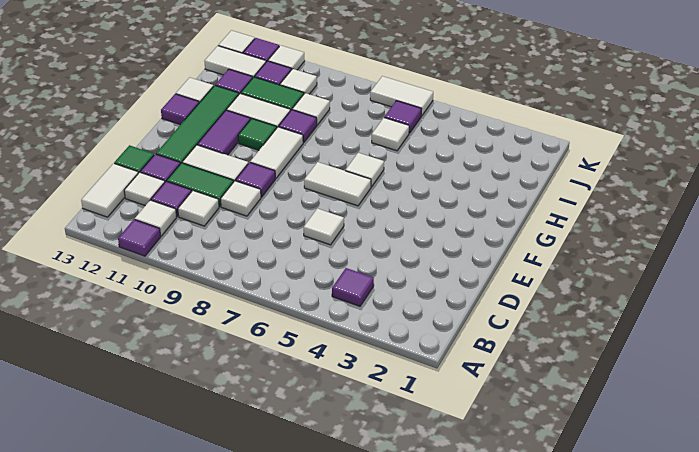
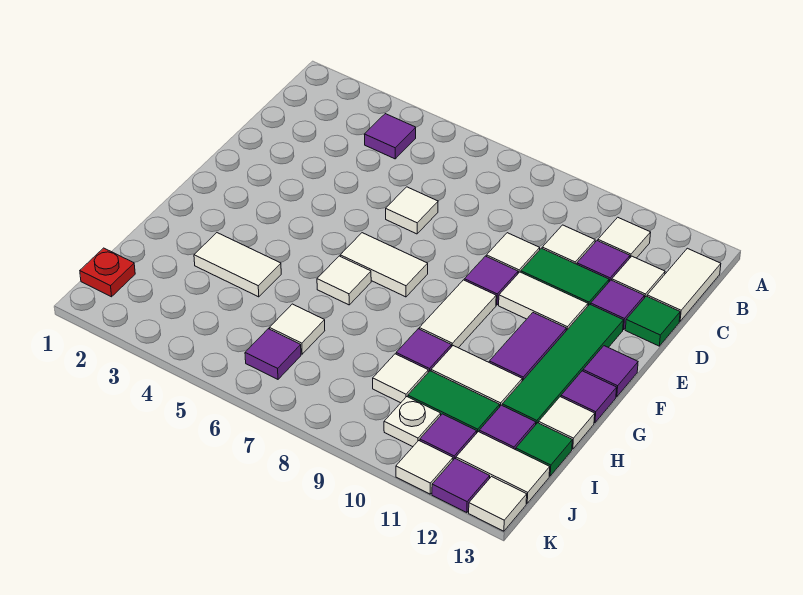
purple tile A11 level 1 -> purple tile F13 level 1
green tile G10 level 1 -> green tile I13 level 1
none -> red plate J1 level 1
white tile J10 level 1 -> white plate J10 level 1
white tile K6:K7 level 1 -> white tile H3:H4 level 1

